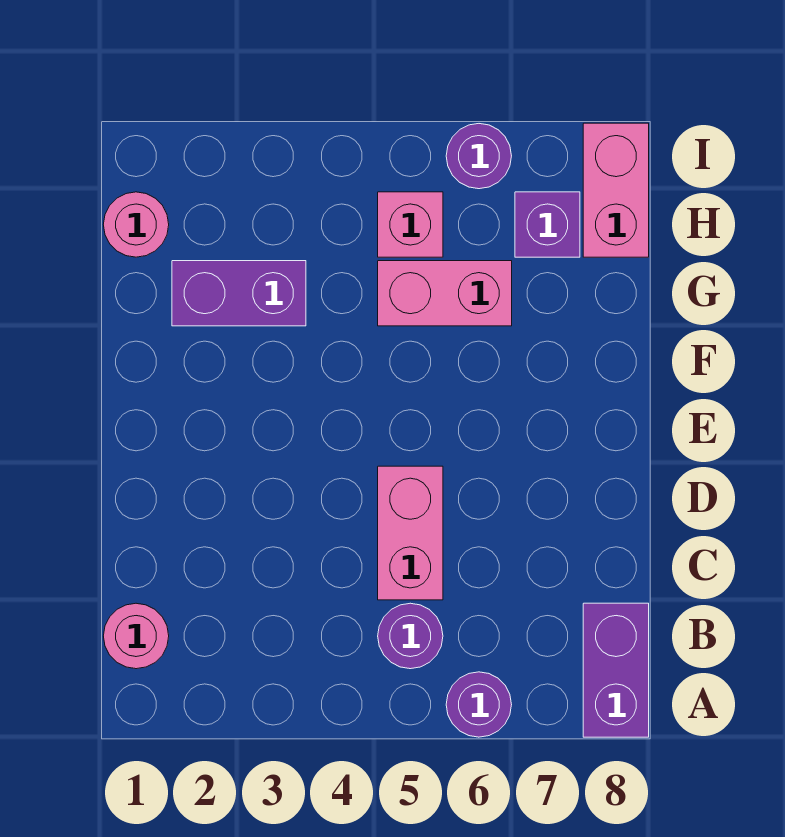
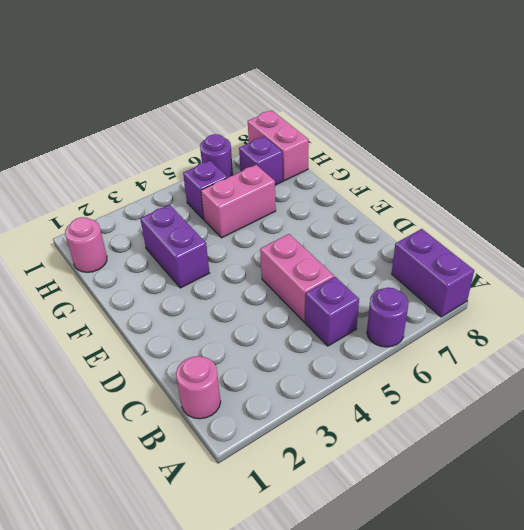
purple round brick B5 level 1 -> purple brick B5 level 1
purple brick G2:G3 level 1 -> purple brick F3:G3 level 1
pink brick H5 level 1 -> purple brick H5 level 1

